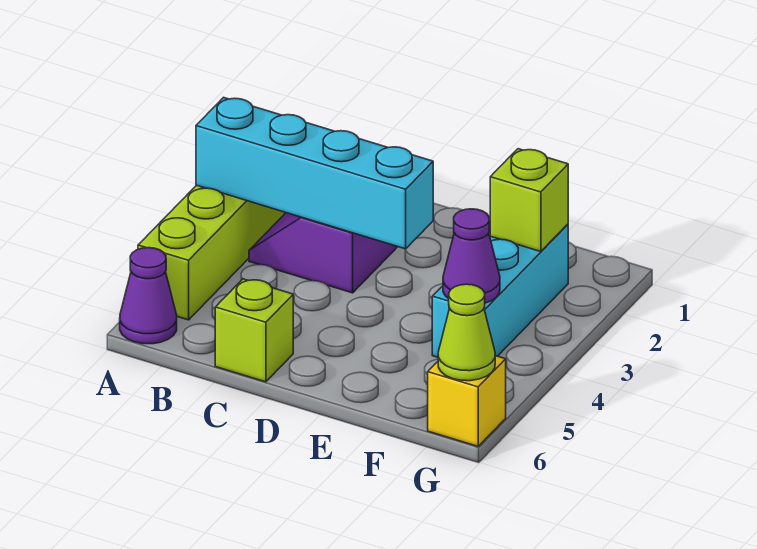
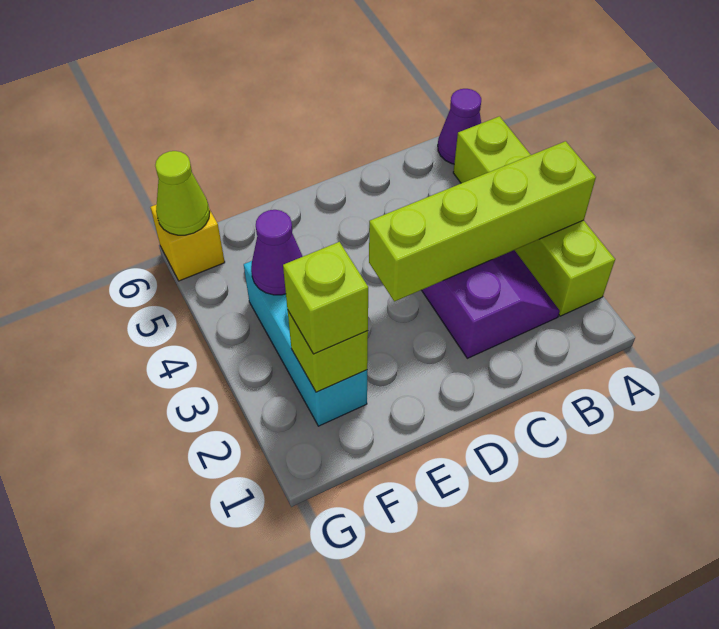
cyan brick A3:D3 level 2 -> lime brick A3:D3 level 2
lime brick C6 level 1 -> lime brick F2 level 3

